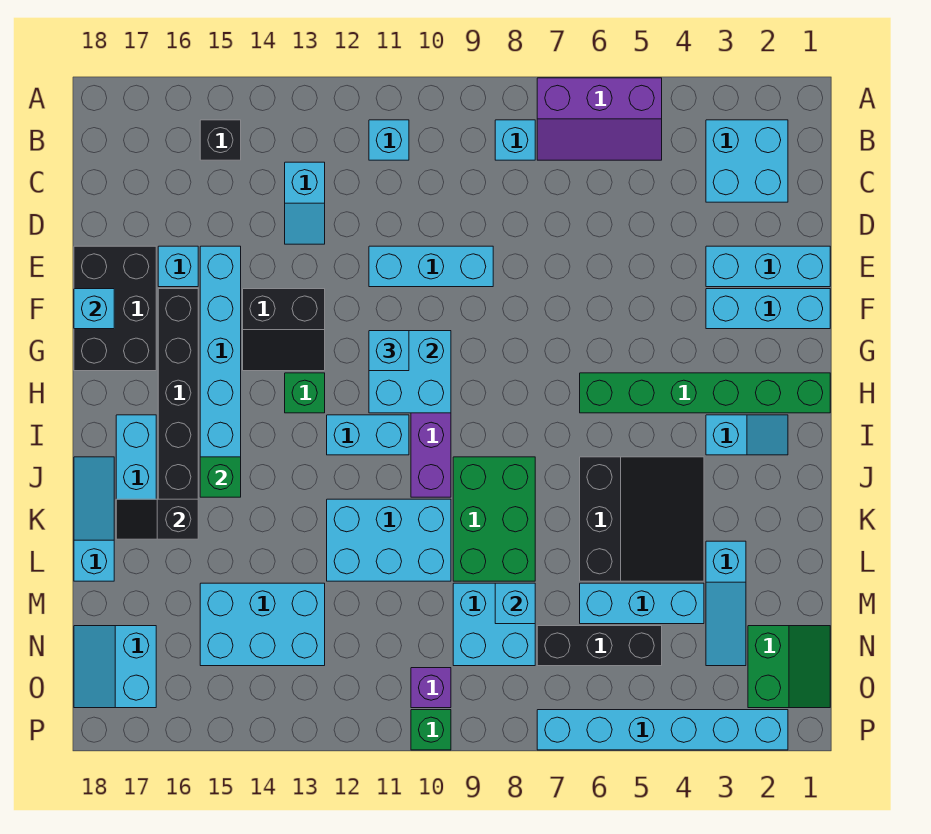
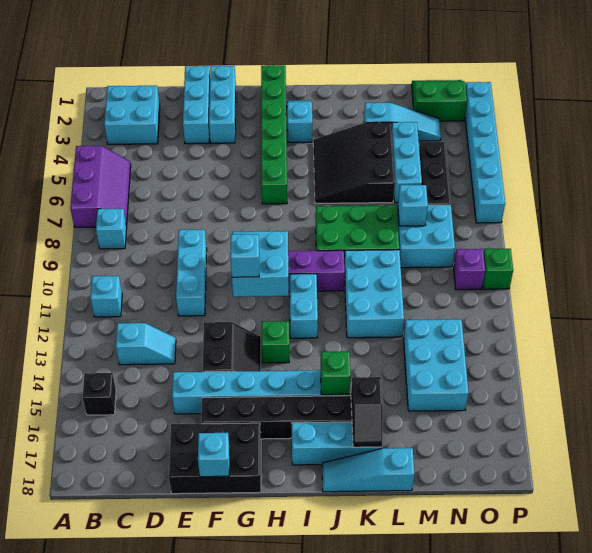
cyan brick E16 level 1 -> none
black slope J4:L6 level 1 top 6 -> black slope J4:L6 level 1 top L
cyan slope N17:O18 level 1 top 17 -> none

